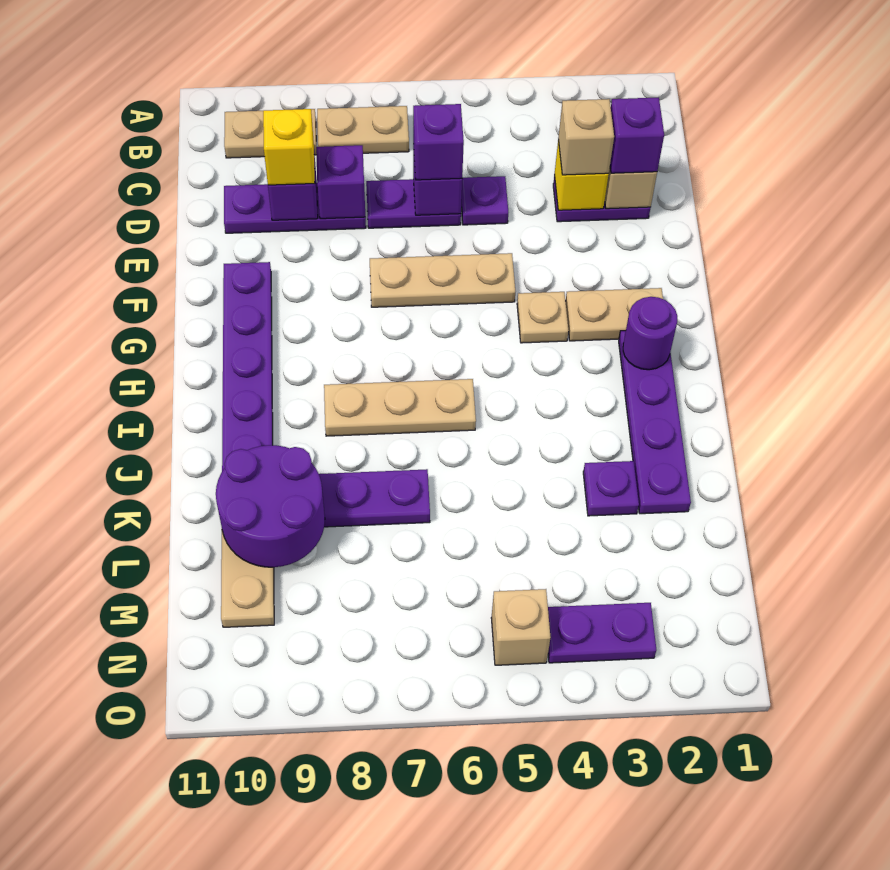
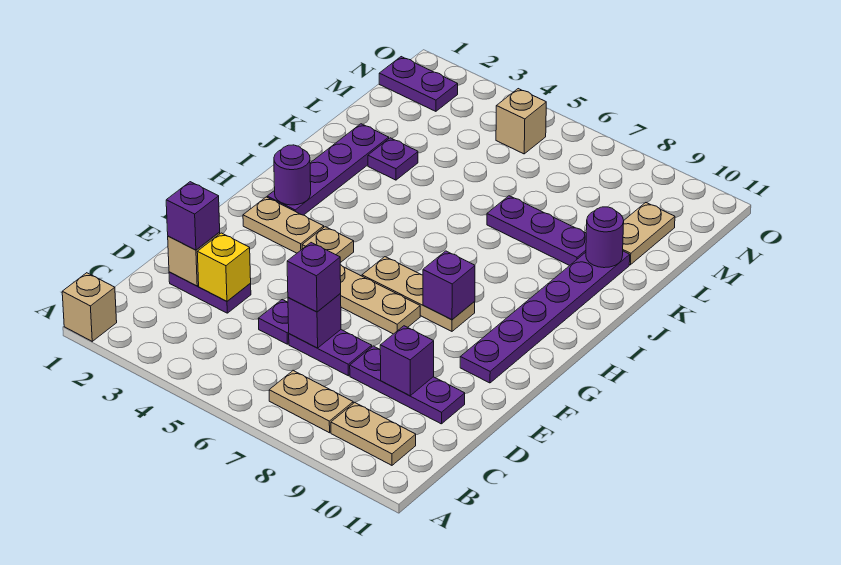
tan brick D3 level 3 -> tan brick A1 level 1
purple brick D8 level 2 -> purple brick G8 level 2
yellow brick D9 level 3 -> none
tan plate I6:I8 level 1 -> tan plate G6:G8 level 1
purple round brick K9:L10 level 2 -> purple round brick K10 level 2
purple plate N3:N4 level 1 -> purple plate N1:N2 level 1

